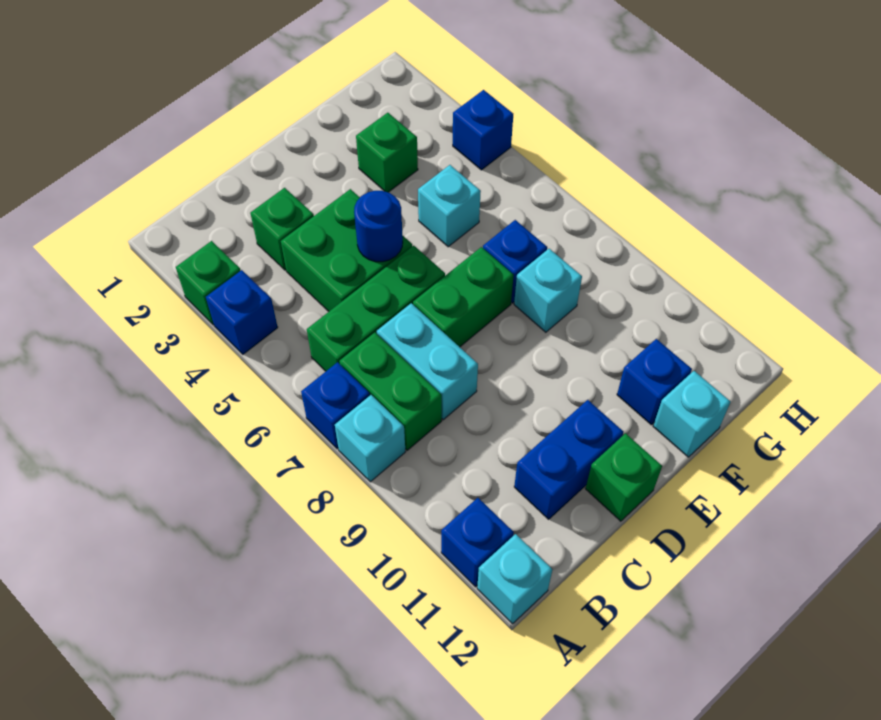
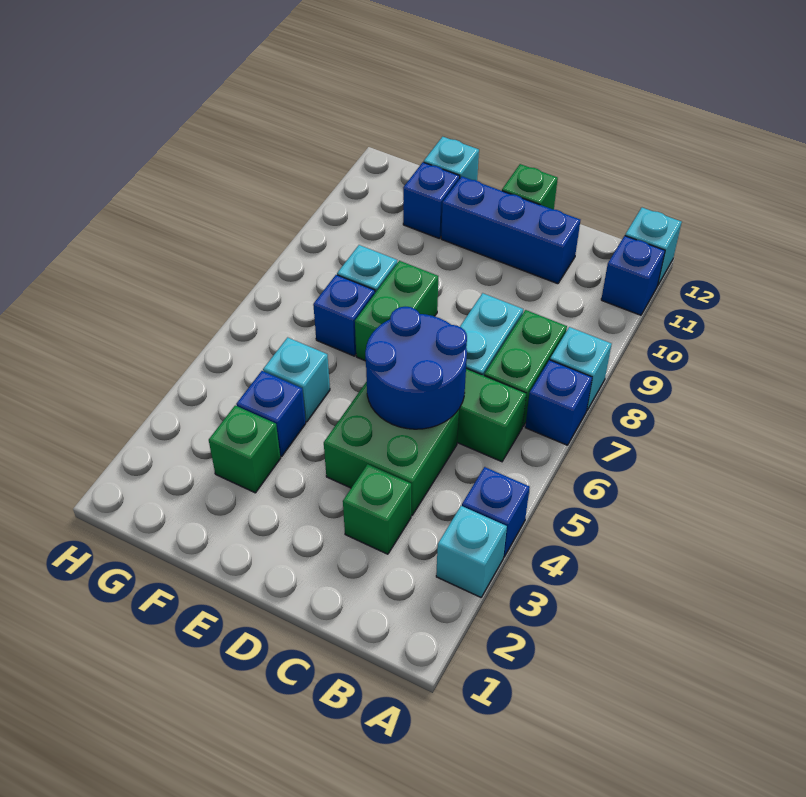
green brick A3 level 1 -> cyan brick A3 level 1
blue brick C11:D11 level 1 -> blue brick C11:E11 level 1
blue round brick D5 level 2 -> blue round brick C5:D6 level 2
green brick D7:E7 level 1 -> green brick E7:E8 level 1
blue brick H4 level 1 -> blue brick F4 level 1

